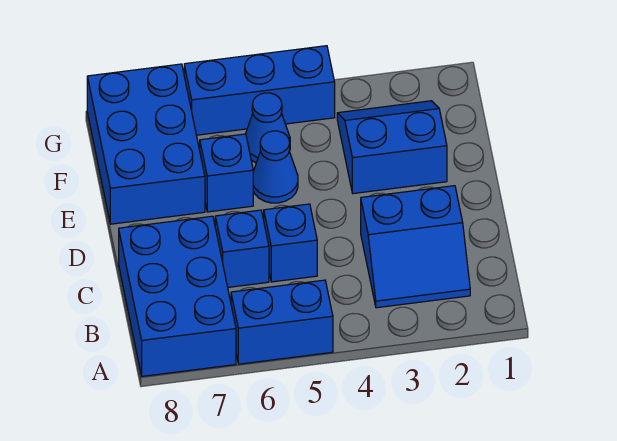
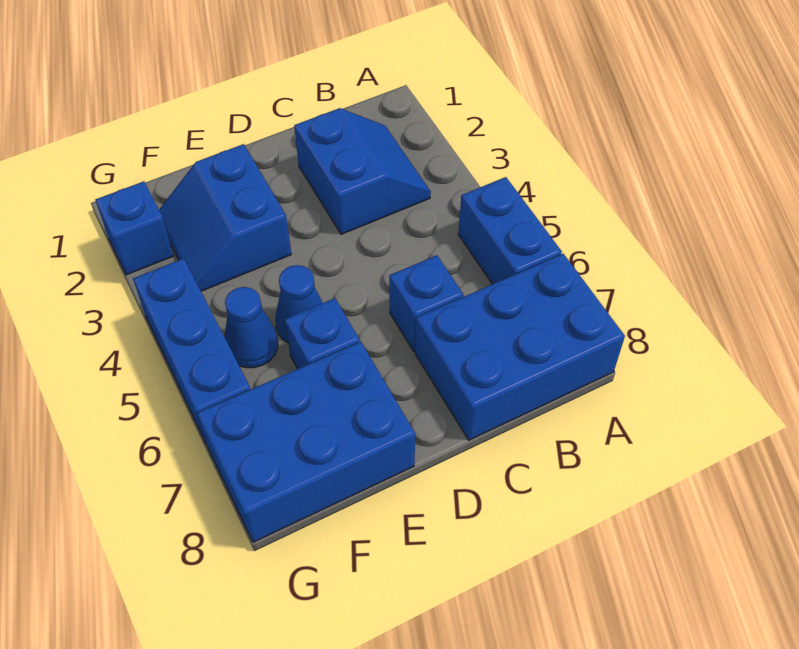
blue brick C5 level 1 -> blue brick G2 level 1

